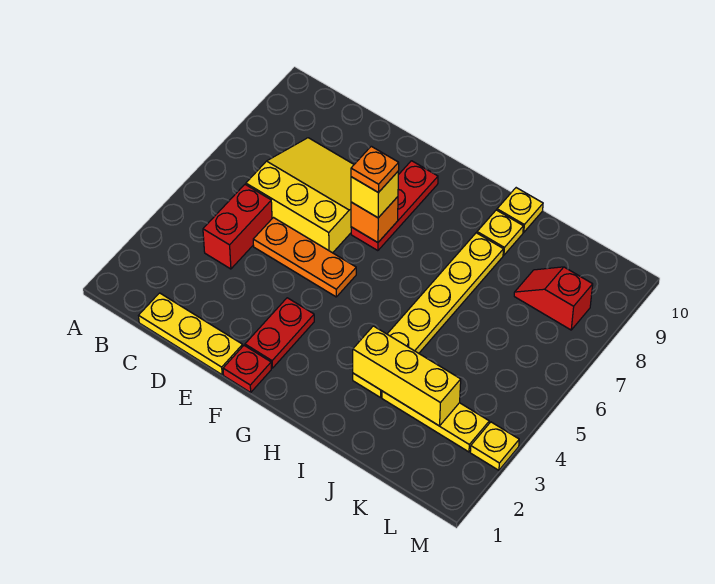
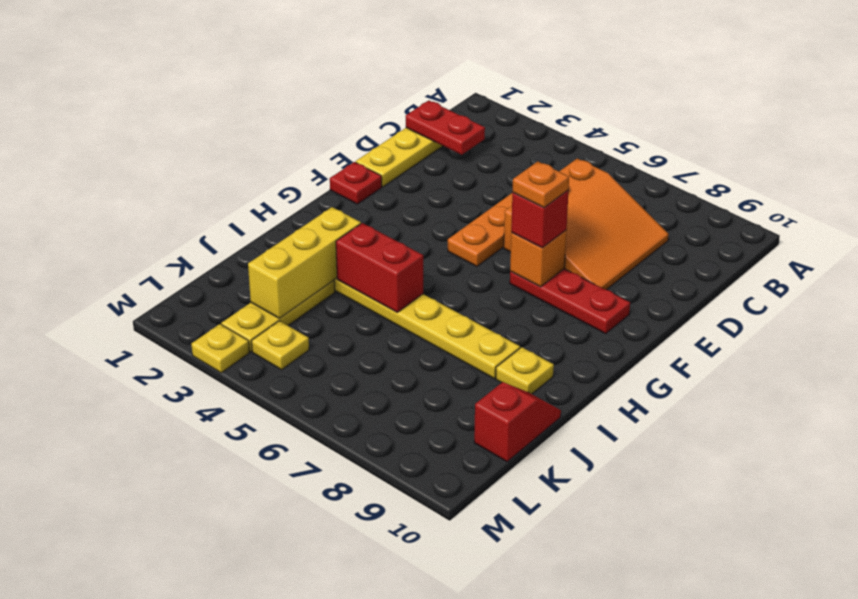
red brick C4:C5 level 1 -> red brick I4:I5 level 2
yellow slope C6:E8 level 1 top 6 -> orange slope C6:E8 level 1 top 6
red plate F2:F3 level 1 -> red plate C1:C2 level 2
yellow brick F7 level 3 -> red brick F7 level 3
yellow plate I10 level 1 -> yellow plate L4 level 1
red slope K8:L8 level 1 top L -> red slope J10:K10 level 1 top K

